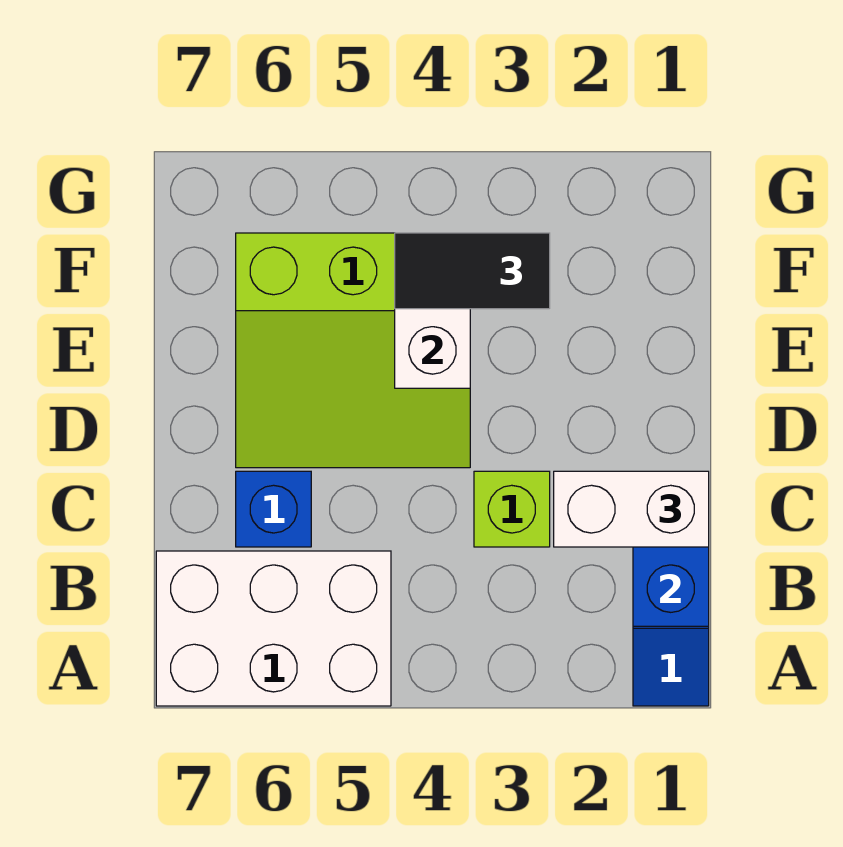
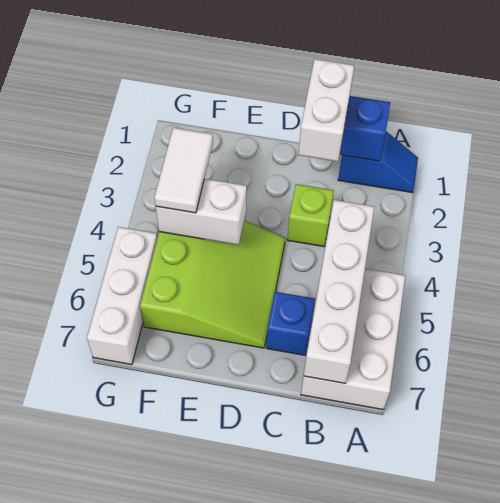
none -> white brick B4:B7 level 2
black tile F3:F4 level 3 -> white tile F3:F4 level 3
none -> white brick G5:G7 level 1

